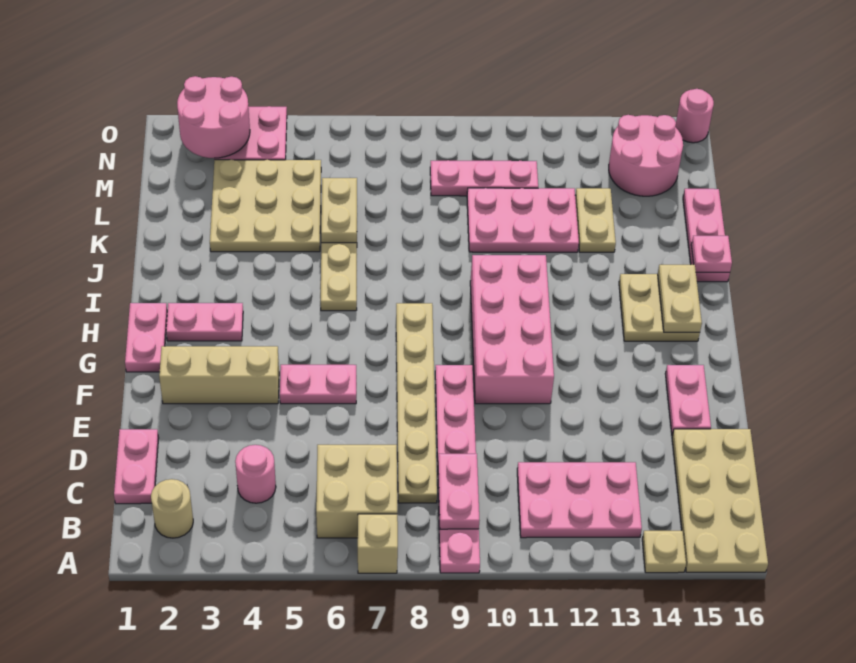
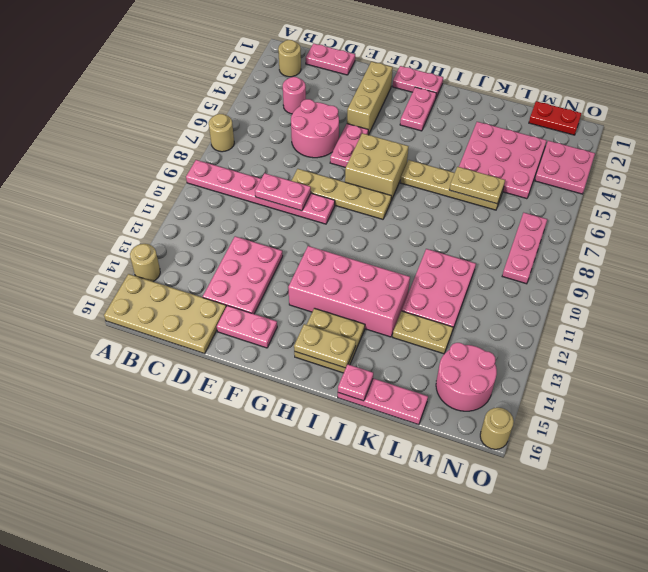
tan brick A7 level 1 -> tan round brick A7 level 1
tan plate A14 level 1 -> tan round brick A14 level 1
tan brick B6:C7 level 1 -> tan brick G6:H7 level 1
pink plate B9:C9 level 2 -> pink plate D9:E9 level 2
pink plate B11:C13 level 1 -> pink plate D12:E14 level 1
tan plate C8:H8 level 1 -> tan plate E8:H8 level 1
pink brick F10:I11 level 1 -> pink brick G12:J13 level 1
tan plate K3:M5 level 1 -> pink plate K3:M5 level 1
none -> red plate M1:N1 level 1
pink plate M9:M11 level 1 -> pink plate N7:N9 level 1
pink round brick N2:O3 level 2 -> pink round brick D5:E6 level 1
pink round brick O16 level 1 -> tan round brick O16 level 1

